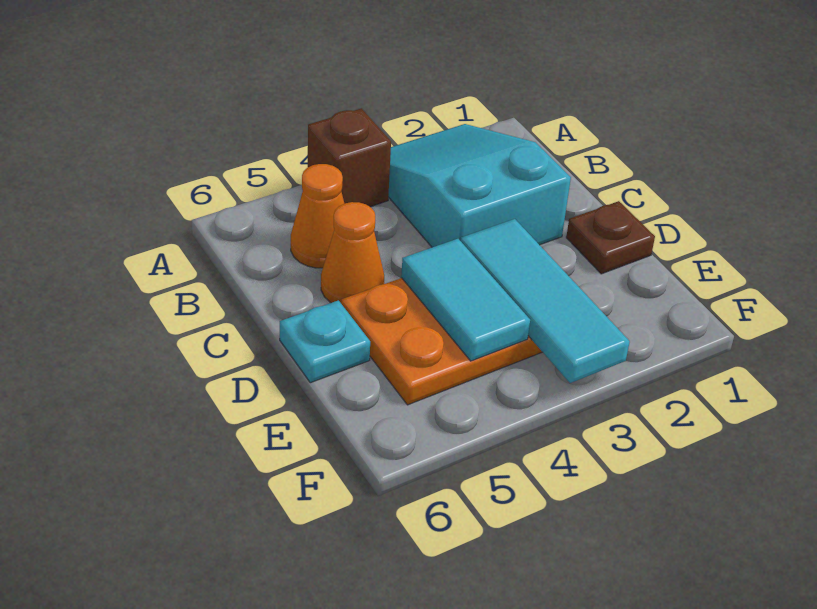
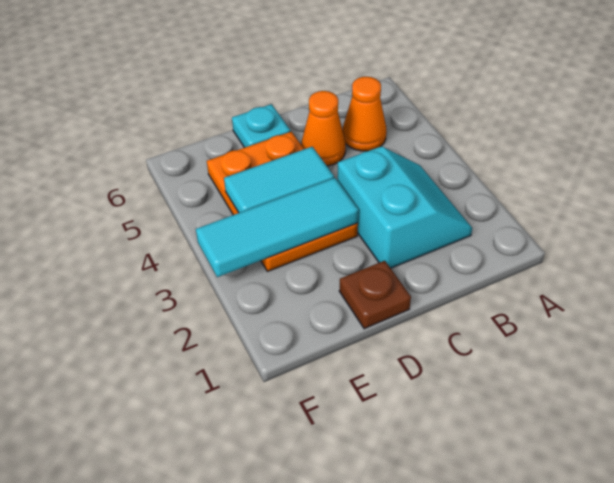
cyan slope A2:C3 level 1 top C -> cyan slope B2:C3 level 1 top C
brown brick A4 level 1 -> none

